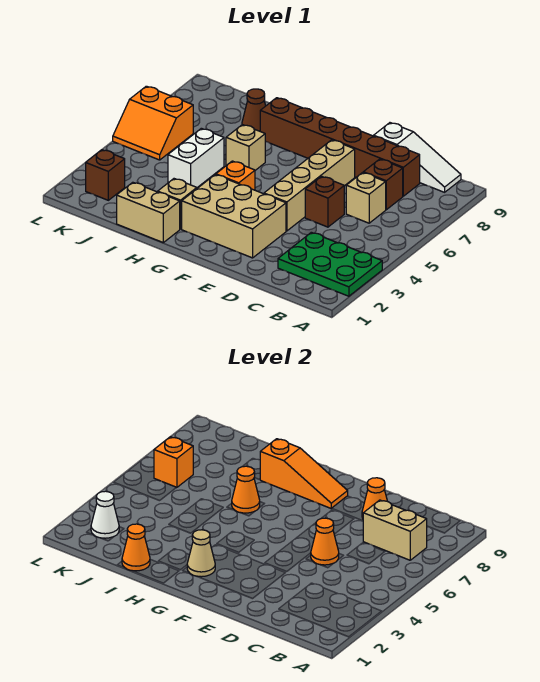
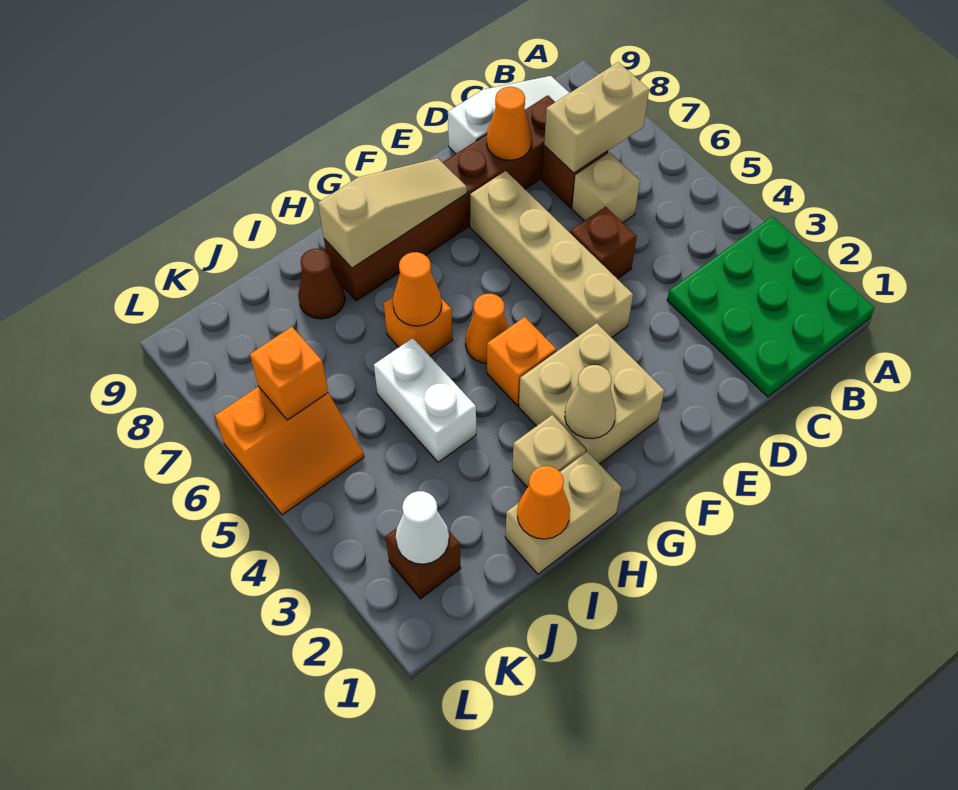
green plate A2:C3 level 1 -> green plate A1:C3 level 1
orange cone D5 level 2 -> orange cone G5 level 1
tan brick E2:G3 level 1 -> tan brick F2:G3 level 1
orange slope F8:H8 level 2 top H -> tan slope F8:H8 level 2 top H
tan brick H6 level 1 -> orange brick H6 level 1

